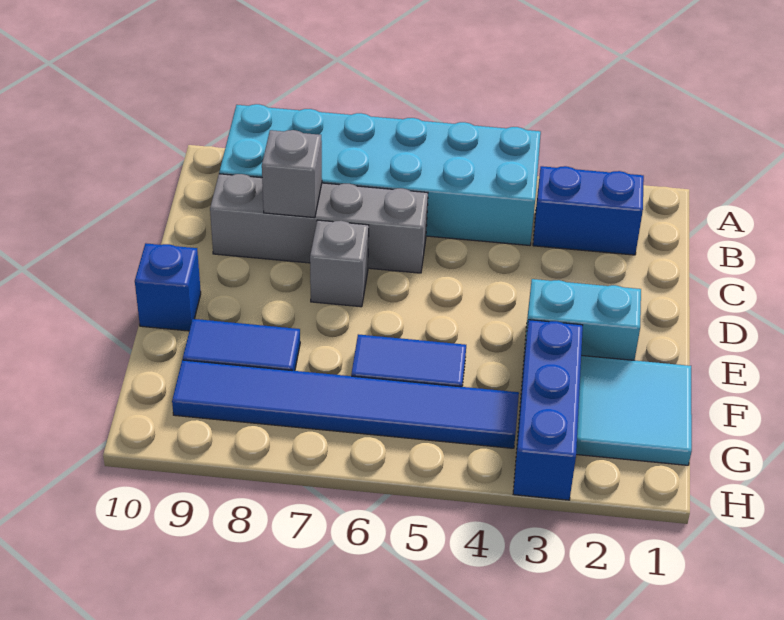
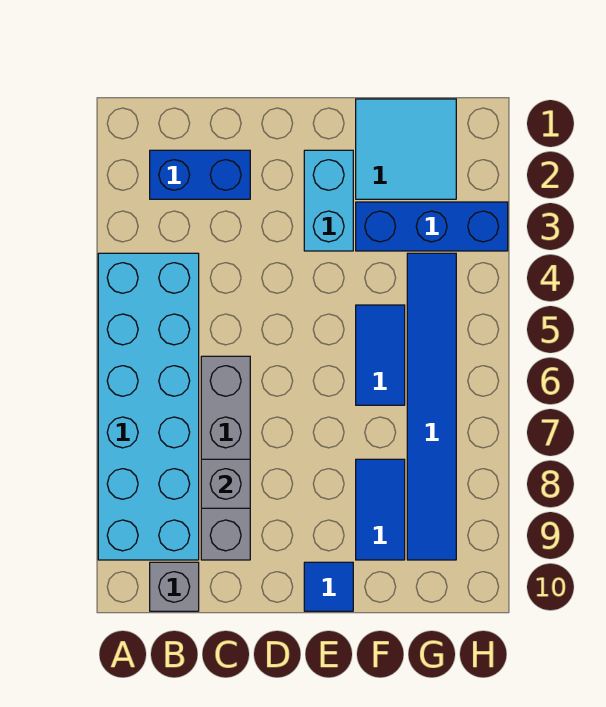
blue brick B2:B3 level 1 -> blue brick B2:C2 level 1
grey brick D7 level 1 -> grey brick B10 level 1
blue brick E10 level 1 -> blue tile E10 level 1

